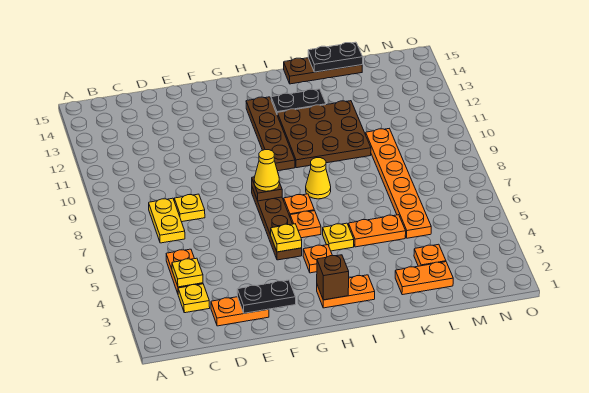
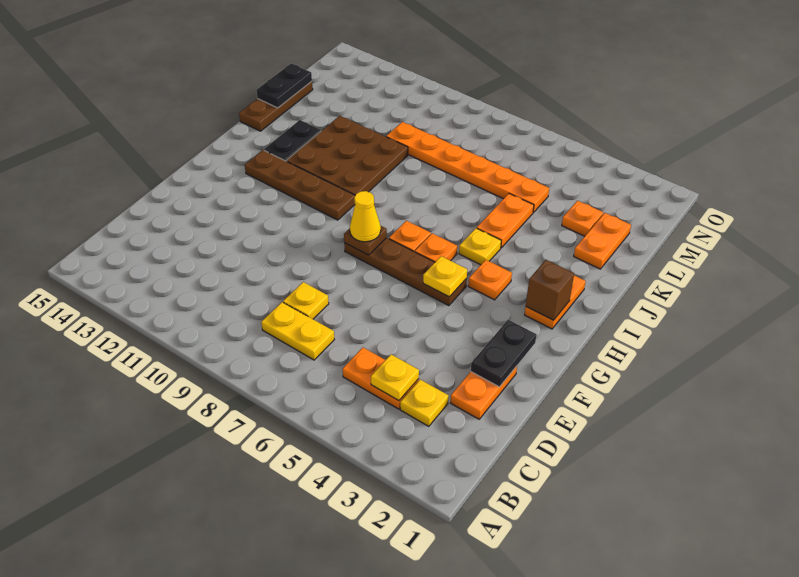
yellow cone I8 level 1 -> none

